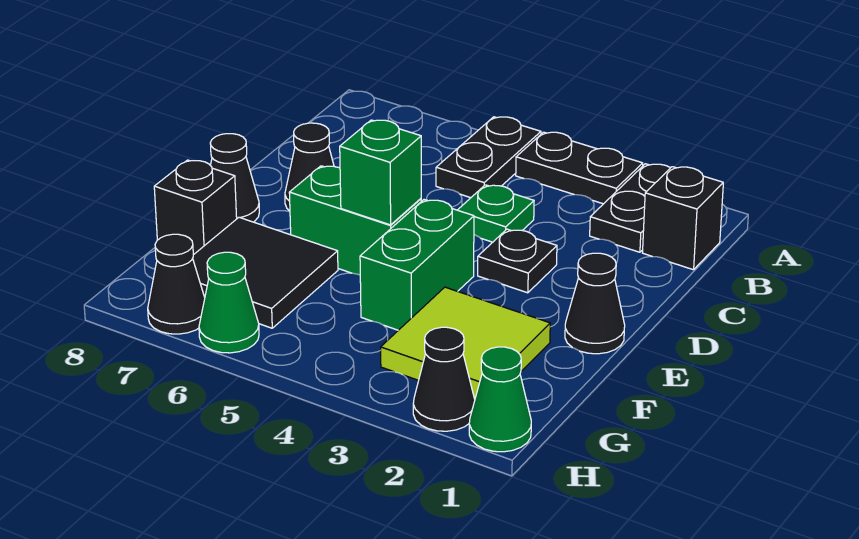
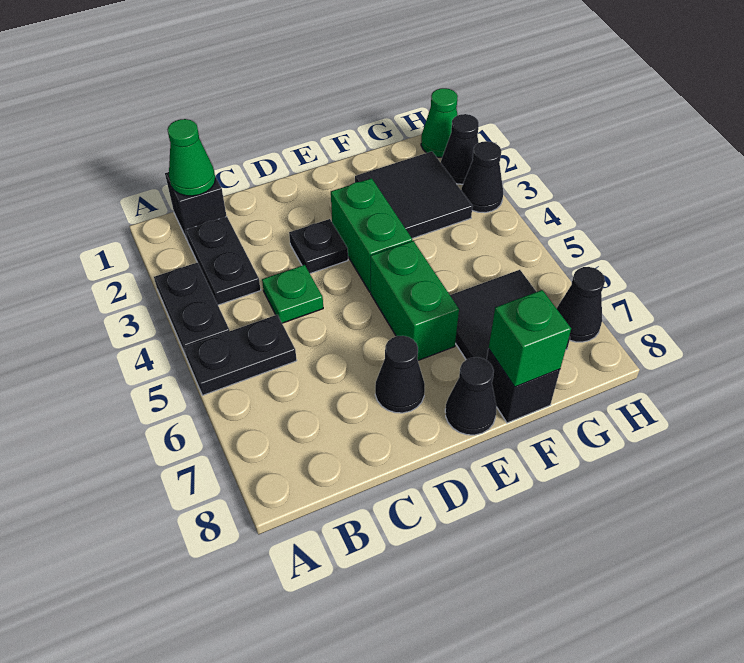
black plate A2:B2 level 1 -> black plate B2:B3 level 1
black cone E1 level 1 -> black cone H3 level 1
green brick E4:F4 level 1 -> green brick E3:E4 level 1
green brick E5 level 2 -> green brick F8 level 2
lime tile F2:G3 level 1 -> black tile F2:G3 level 1
green cone H6 level 1 -> green cone B1 level 2

